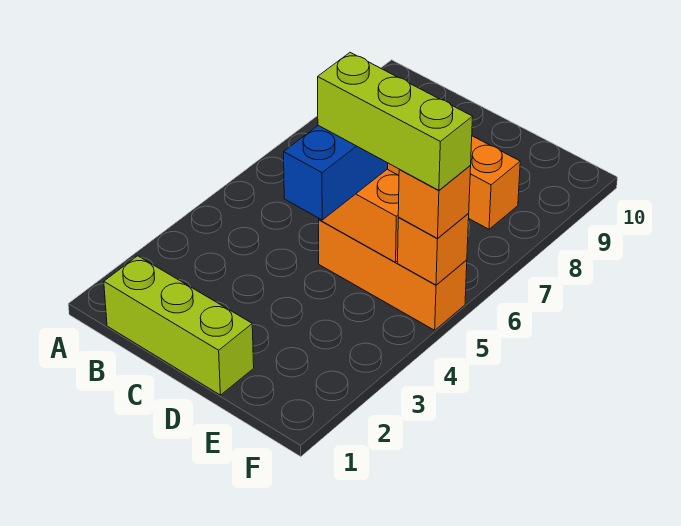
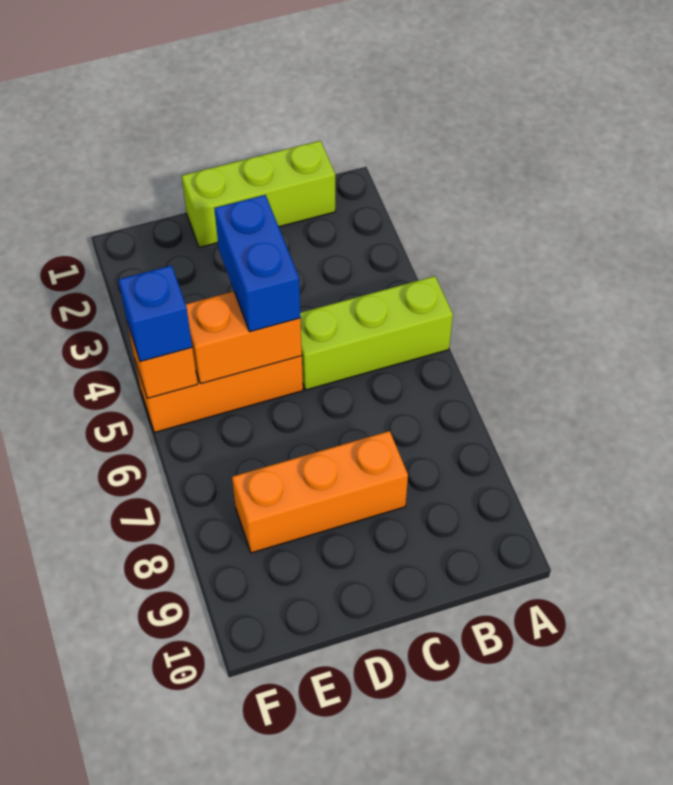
lime brick D5:F5 level 4 -> lime brick A5:C5 level 1
orange brick F5 level 3 -> blue brick F5 level 3

